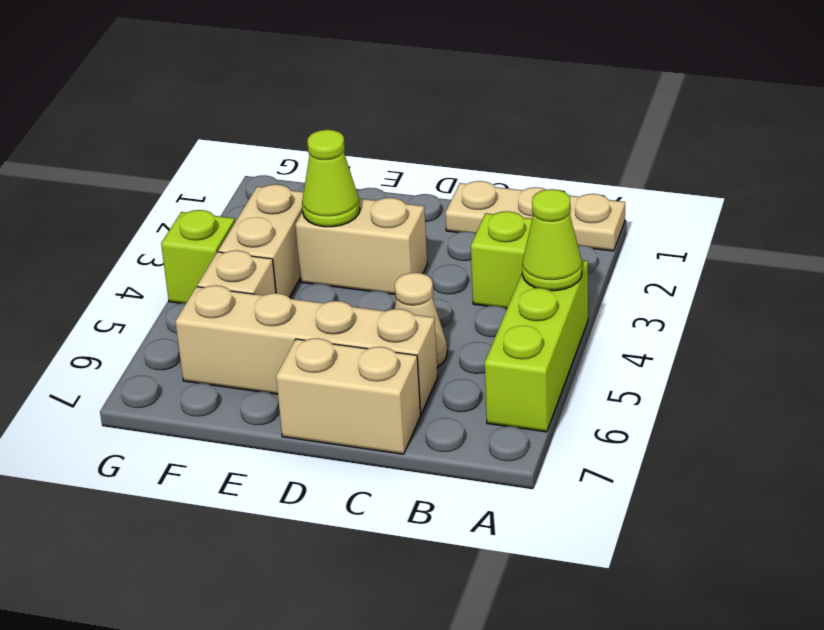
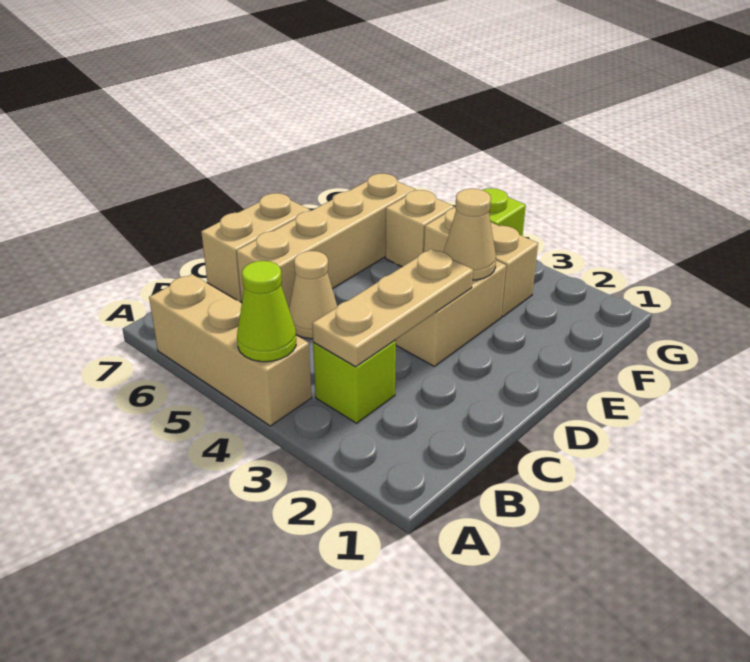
tan plate A1:C1 level 1 -> tan plate B3:D3 level 2
lime brick A4:A6 level 1 -> tan brick A4:A6 level 1
lime cone E3 level 2 -> tan cone E3 level 2

